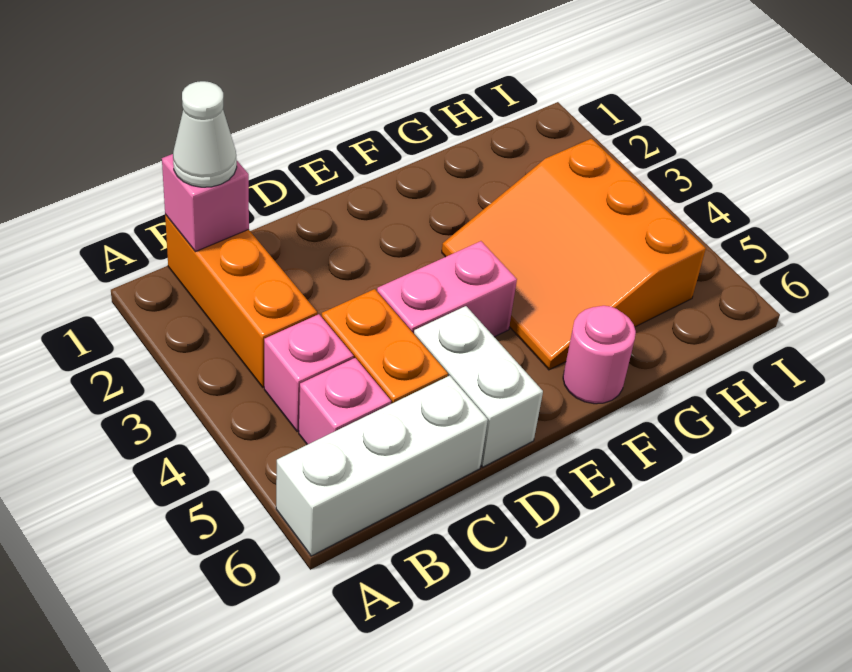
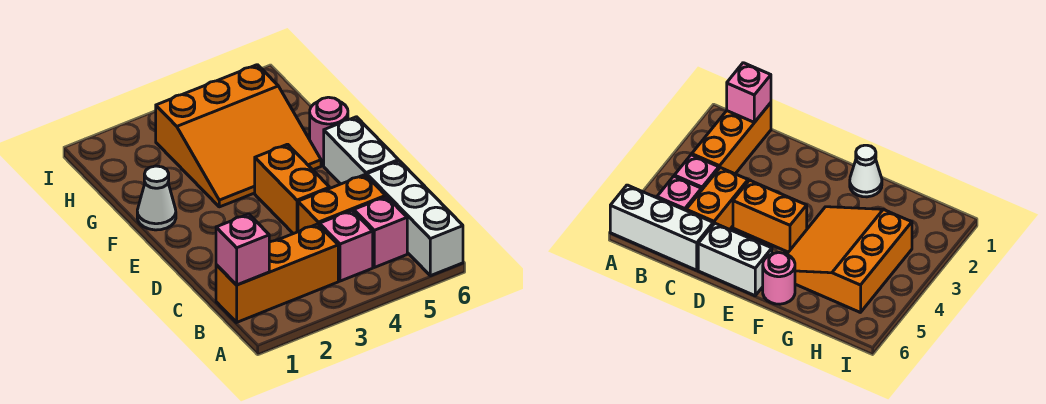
white cone B1 level 3 -> white cone F1 level 1
pink brick D4:E4 level 1 -> orange brick D4:E4 level 1
white brick D5:D6 level 1 -> white brick D6:E6 level 1

